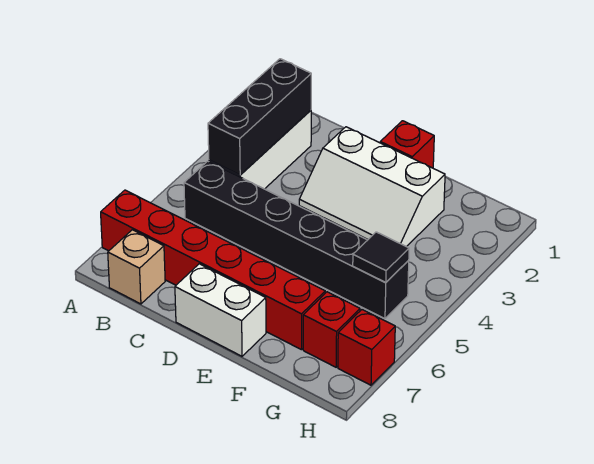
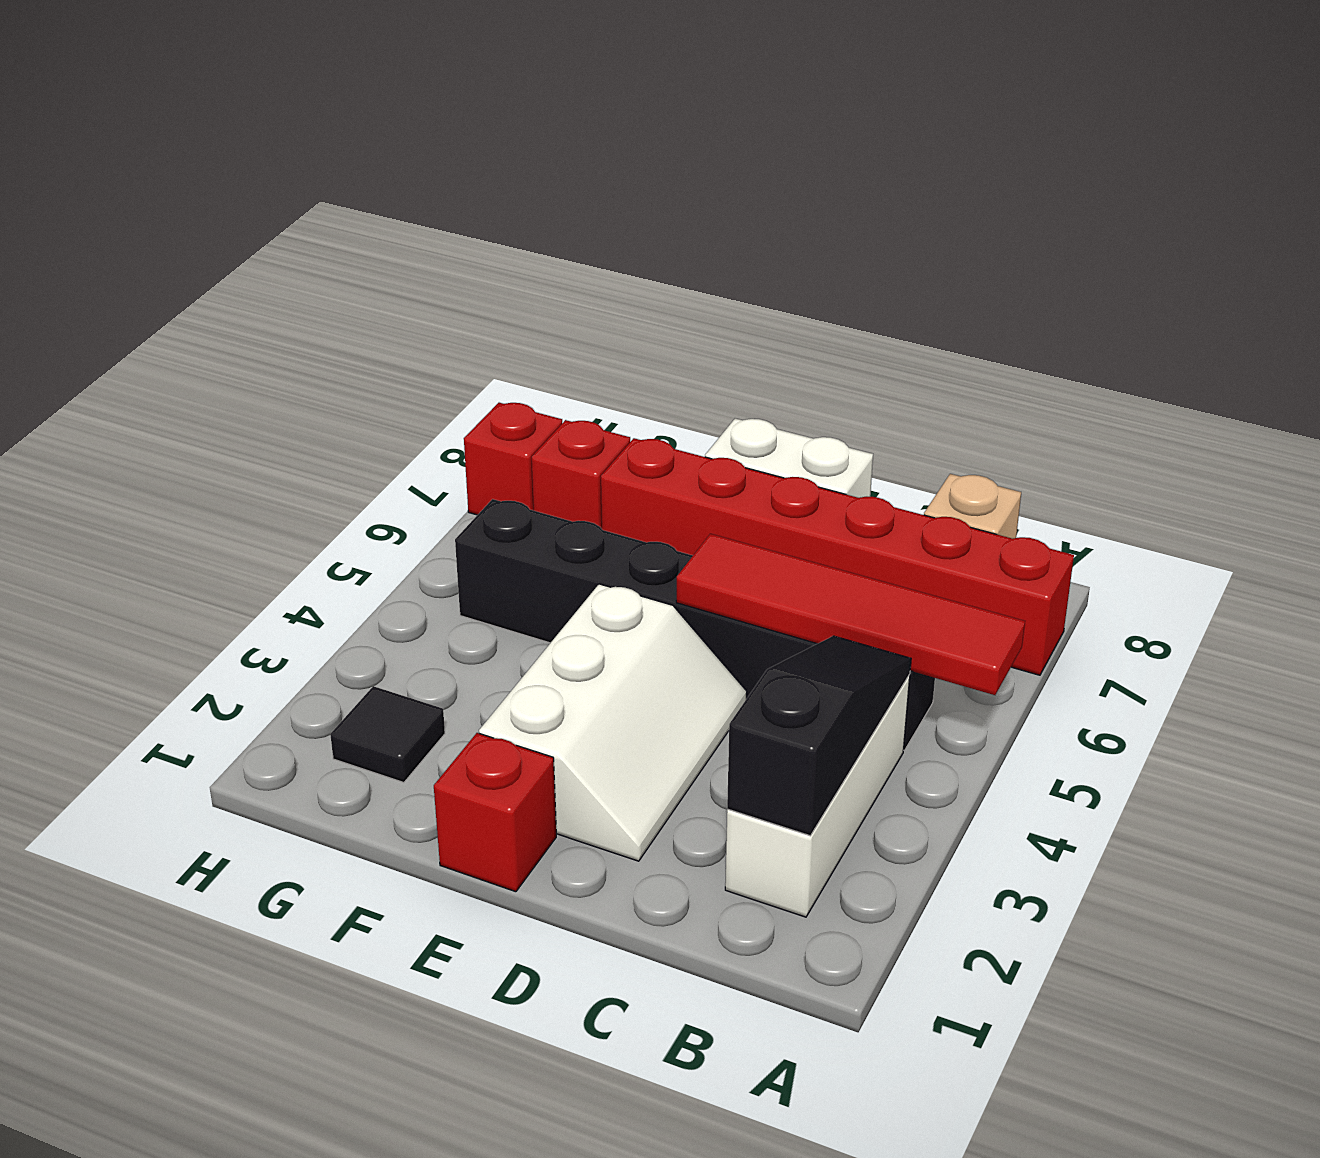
none -> red tile A5:D5 level 2
black brick B2:B4 level 2 -> black slope B2:B4 level 2 top 2
white slope D2:F3 level 1 top 2 -> white slope D2:E4 level 1 top E
black tile G5 level 2 -> black tile G2 level 1

